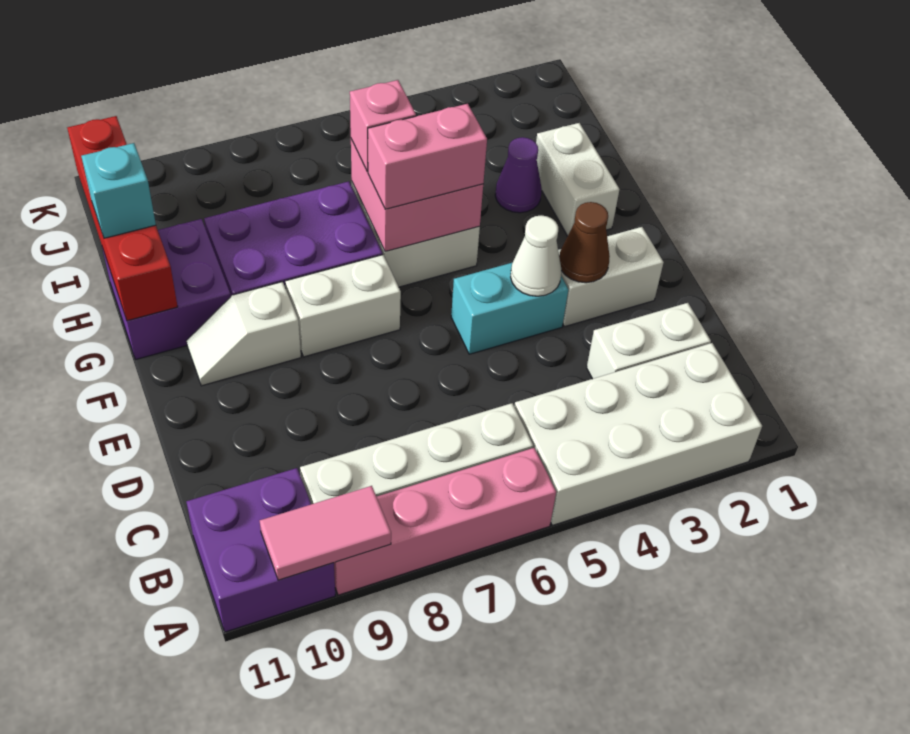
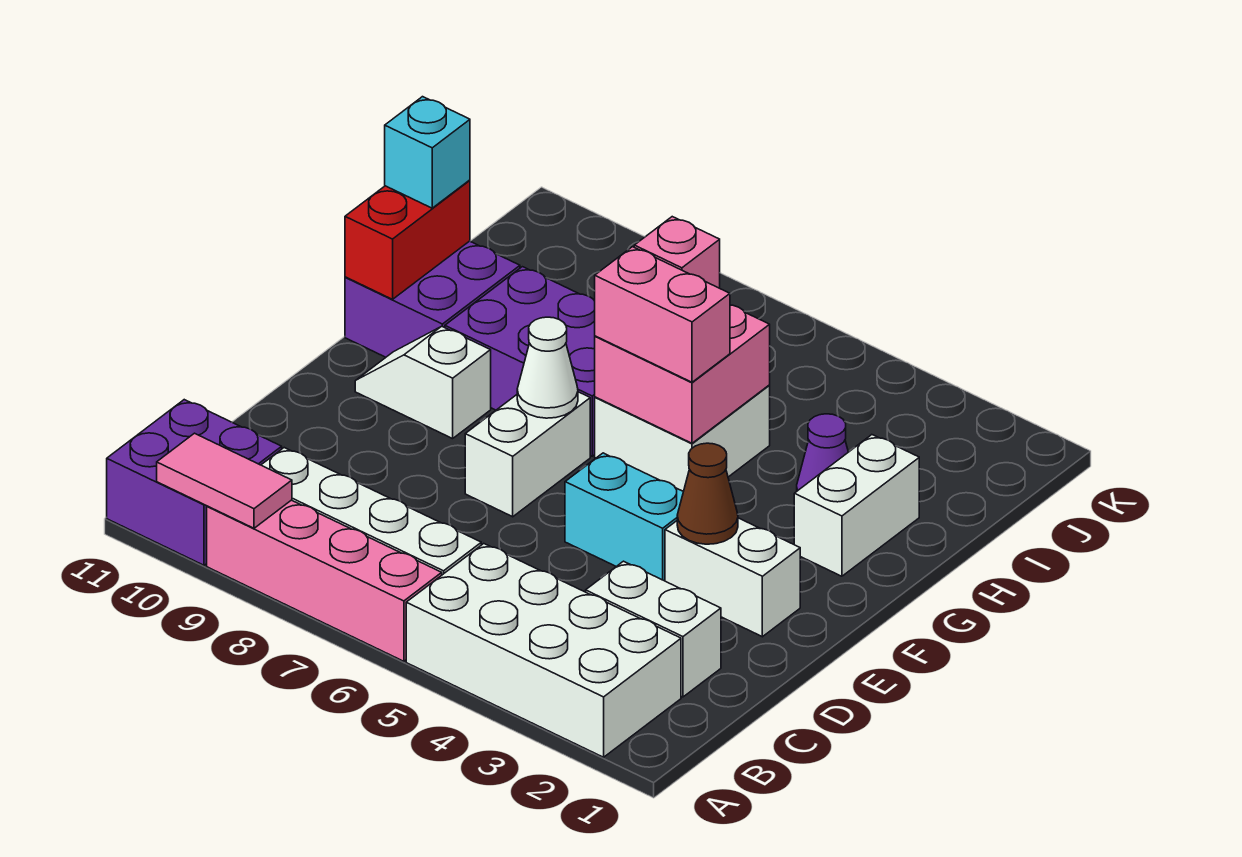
white cone E4 level 2 -> white cone F7 level 2
white brick F7:F8 level 1 -> white brick E7:F7 level 1
red brick G11:J11 level 2 -> red brick G11:H11 level 2

